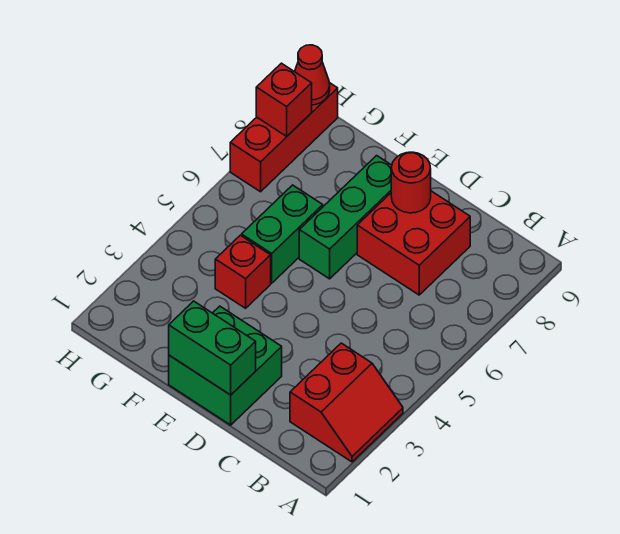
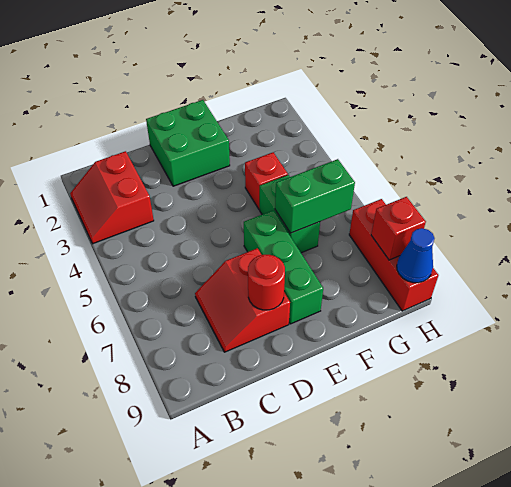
red brick C7:D8 level 1 -> red slope C7:D8 level 1 top D
green brick D1:E1 level 2 -> green brick F6:G6 level 2
red cone H9 level 2 -> blue cone H9 level 2

